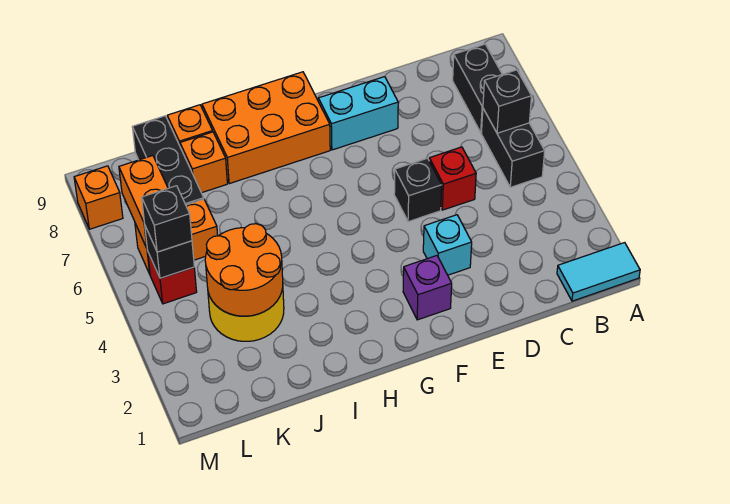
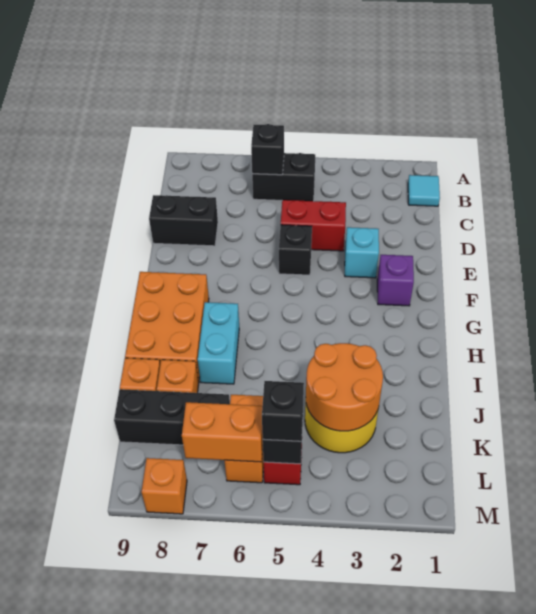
cyan tile A1:B1 level 1 -> cyan tile B1 level 1
black brick B7:B8 level 1 -> black brick D8:D9 level 1
red brick D5 level 1 -> red brick D4:D5 level 1
cyan brick E8:F8 level 1 -> cyan brick H7:I7 level 1

